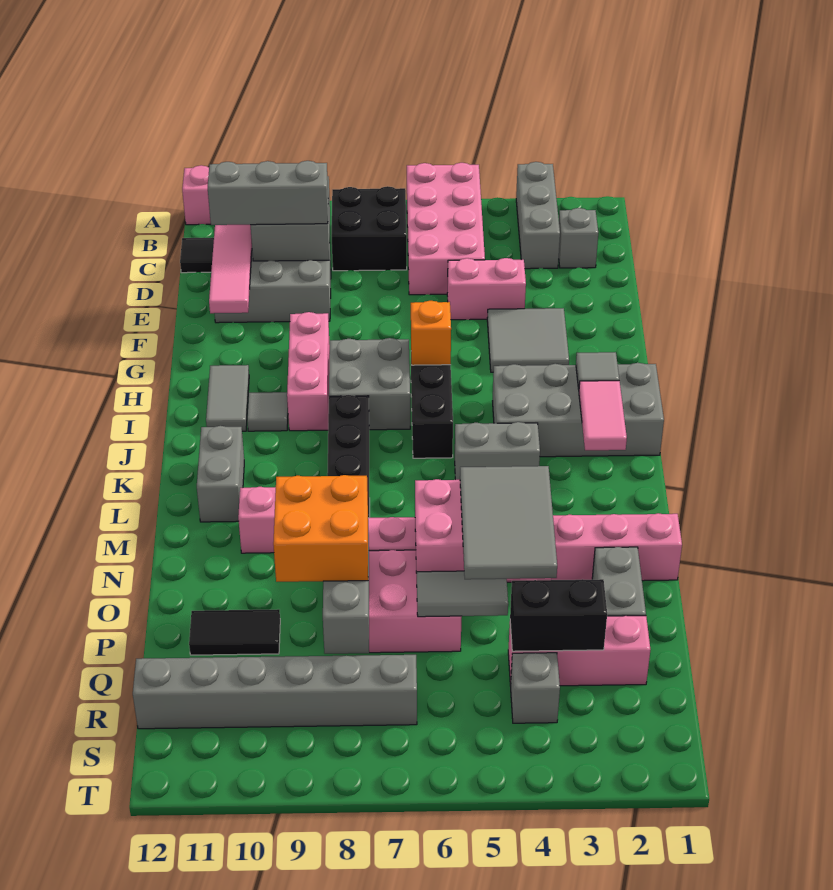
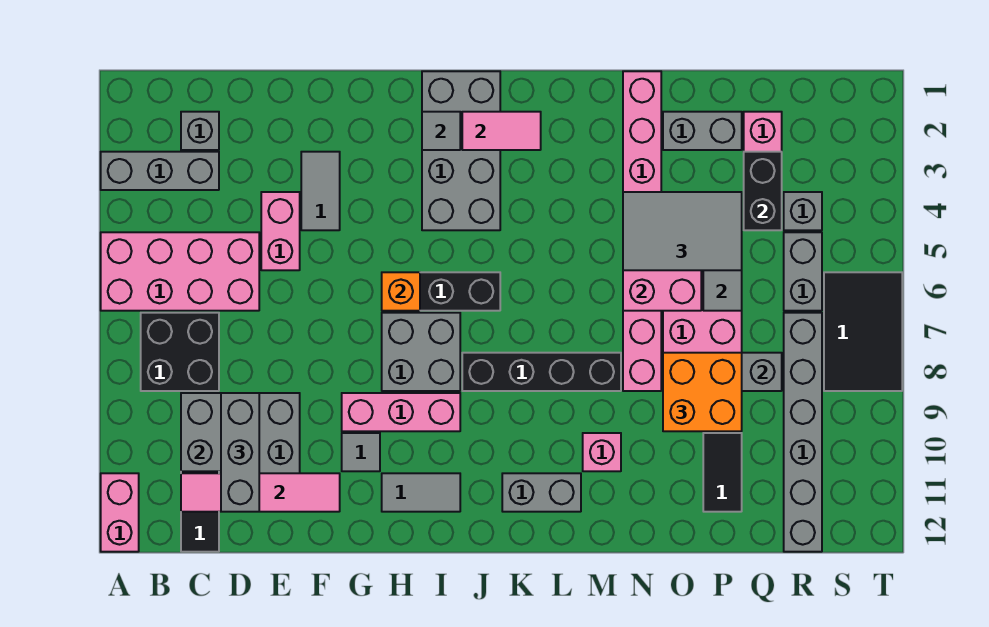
grey tile F3:G4 level 1 -> grey tile F3:F4 level 1
grey tile I10 level 1 -> grey tile G10 level 1
grey brick K4:K5 level 1 -> grey brick R5:R6 level 1
none -> black tile S6:T8 level 1

